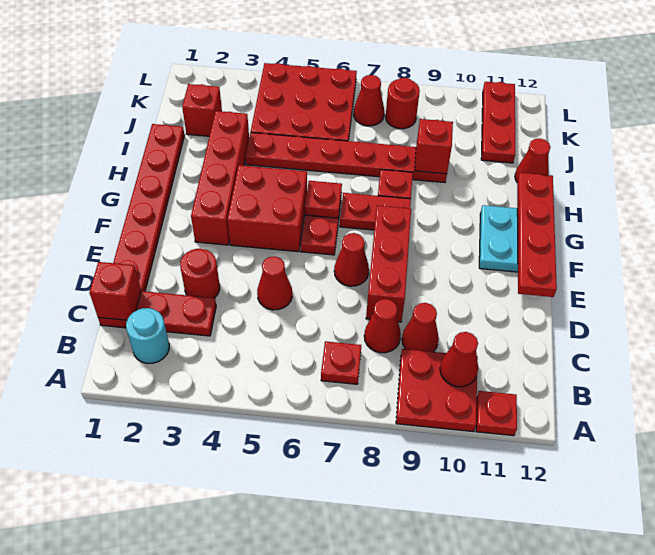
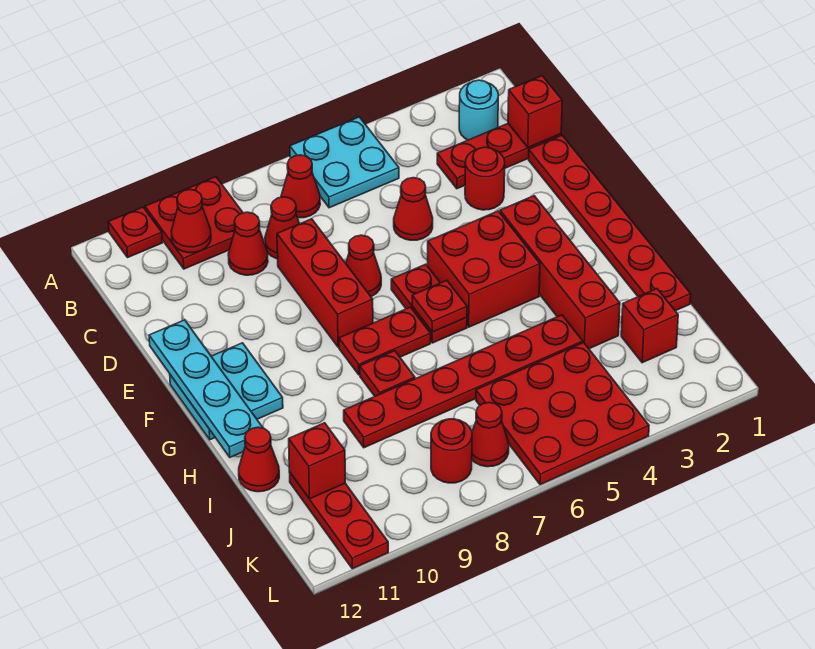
none -> cyan plate A5:B6 level 1
red plate B7 level 1 -> red cone B7 level 1
red plate E12:H12 level 2 -> cyan plate E12:H12 level 2
red brick I9 level 2 -> red brick J11 level 2

